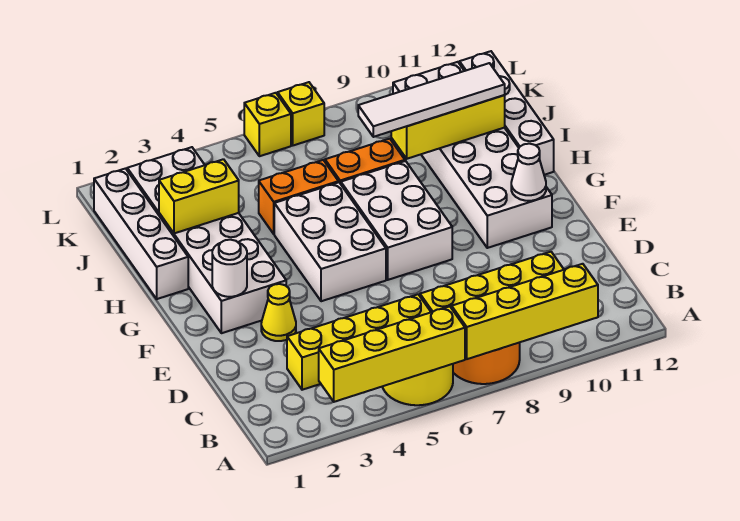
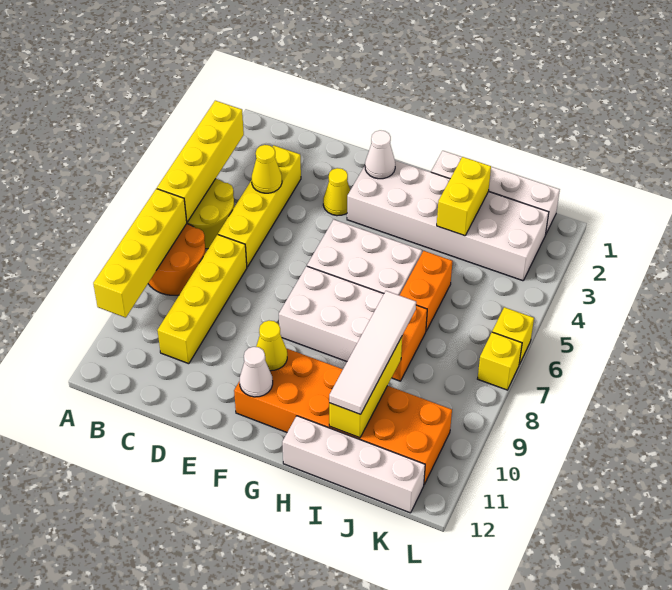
none -> yellow cone C4 level 2
white round brick F2 level 2 -> white cone F2 level 2
white brick F10:K11 level 1 -> orange brick F10:K11 level 1
none -> yellow cone F10 level 2

